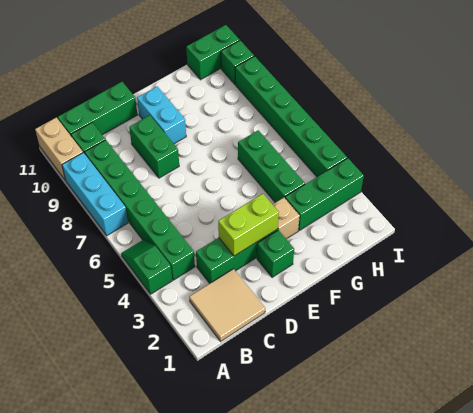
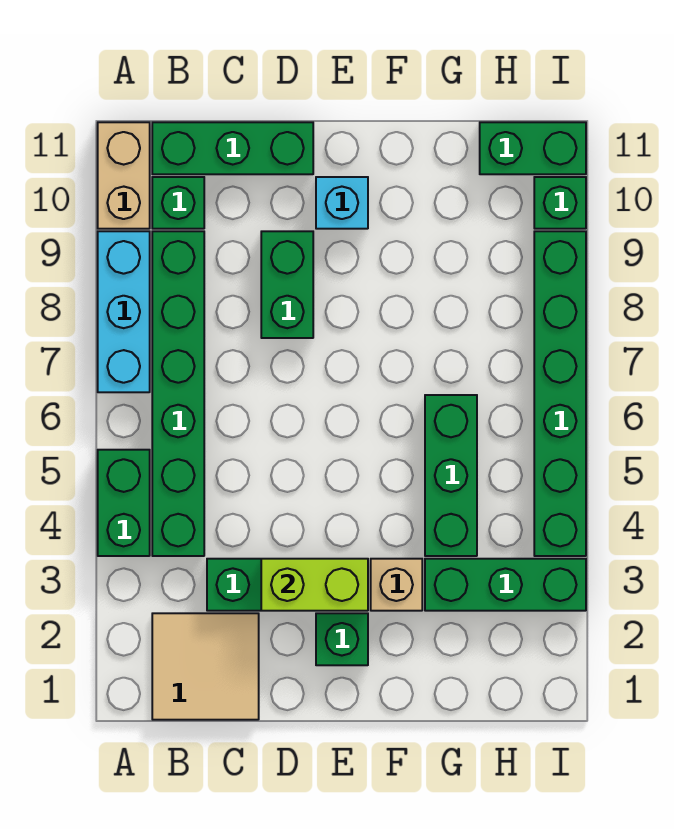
green slope A4:A5 level 1 top 4 -> green brick A4:A5 level 1
cyan brick E9:E10 level 1 -> cyan brick E10 level 1

